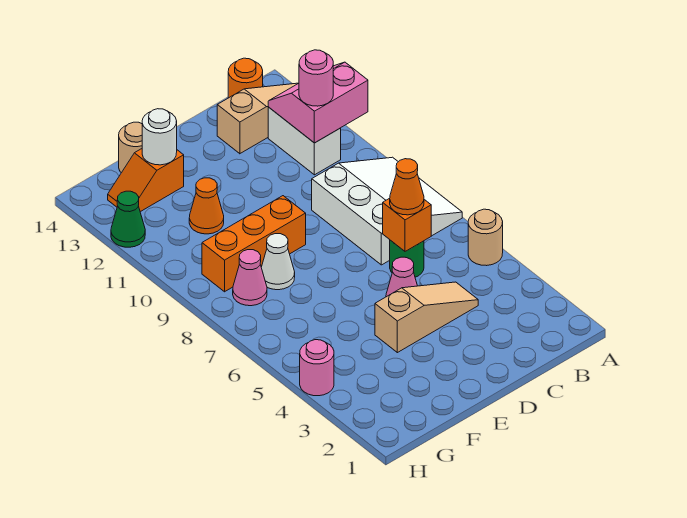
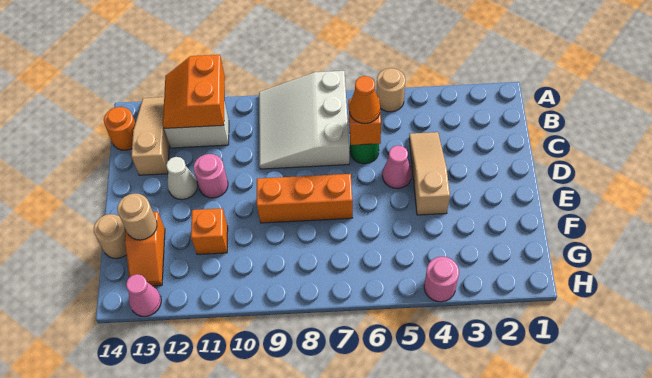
white slope A7:C9 level 1 top C -> white slope A7:C9 level 1 top 7
pink slope A11:B12 level 2 top 11 -> orange slope A11:B12 level 2 top 11
pink round brick B11 level 3 -> pink round brick D11 level 1
orange brick E9:G9 level 1 -> orange brick E7:E9 level 1
white cone F8 level 1 -> white cone D12 level 1
orange cone F11 level 1 -> orange brick F11 level 1
white round brick F13 level 2 -> tan round brick F13 level 2
pink cone G8 level 1 -> pink cone H13 level 1
green cone H12 level 1 -> none

